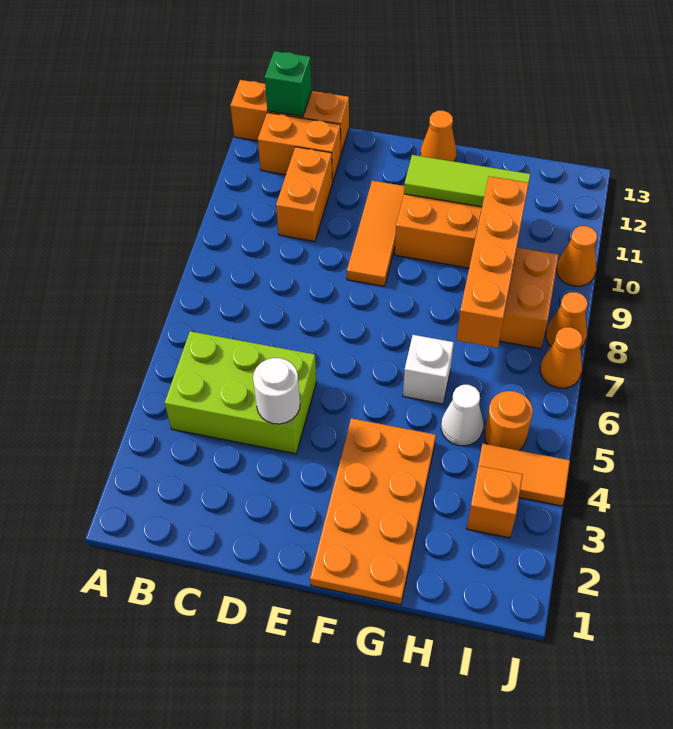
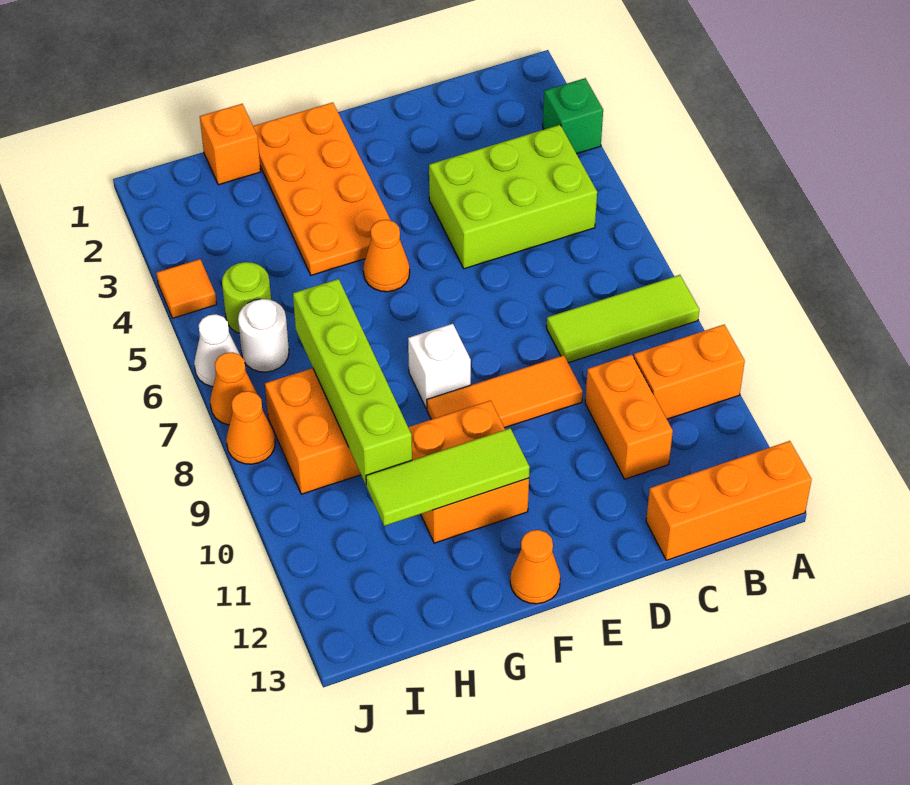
none -> lime tile A8:C8 level 1
orange brick B12:C12 level 1 -> orange brick A10:B10 level 1
green brick B13 level 2 -> green brick A3 level 1
white round brick D4 level 2 -> white round brick I6 level 1
orange tile E9:E11 level 1 -> orange tile D9:F9 level 1
white brick G6 level 1 -> white brick F8 level 1
white cone H5 level 1 -> white cone J6 level 1
orange brick H7:H10 level 2 -> lime brick H7:H10 level 2
orange brick I3 level 1 -> orange brick H1 level 1
orange tile I4:J4 level 1 -> orange tile J4 level 1
orange round brick I5 level 1 -> lime round brick I5 level 1
orange cone J10 level 1 -> orange cone F5 level 1

